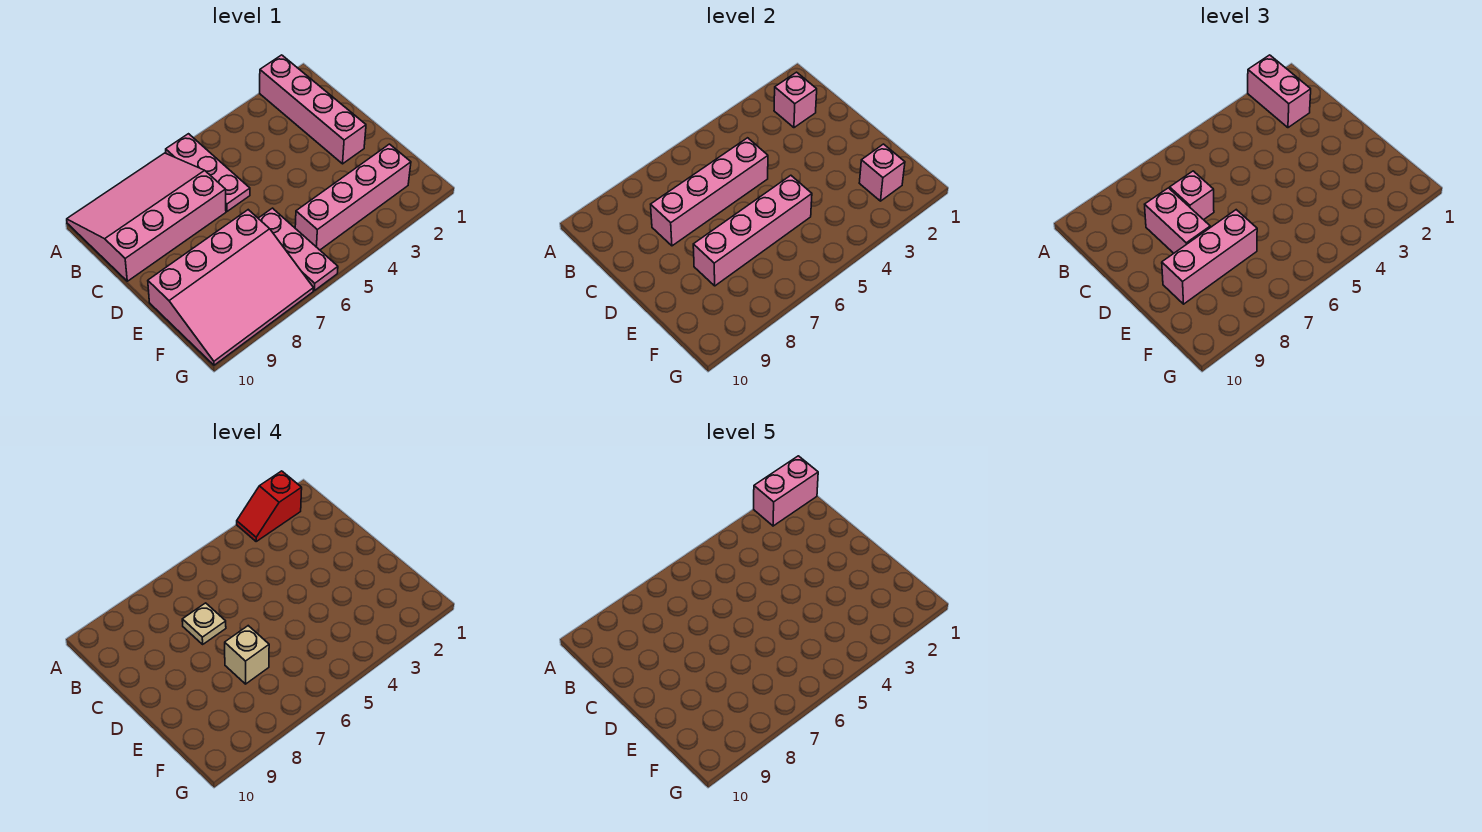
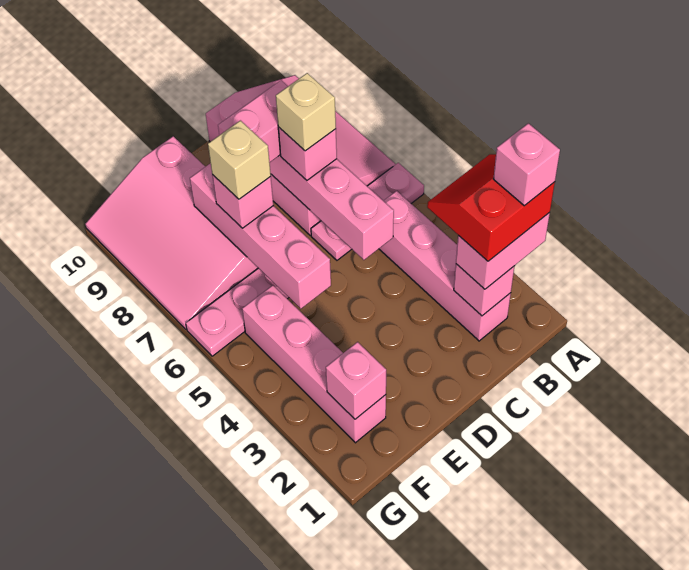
pink brick A1:A2 level 5 -> pink brick A2 level 5
pink brick A2:D2 level 1 -> pink brick B2:B5 level 1
red slope A2:A3 level 4 top 2 -> red slope A2:B3 level 4 top 2
tan plate C7 level 4 -> tan brick C7 level 4
pink brick E7:E9 level 3 -> pink brick E7 level 3

